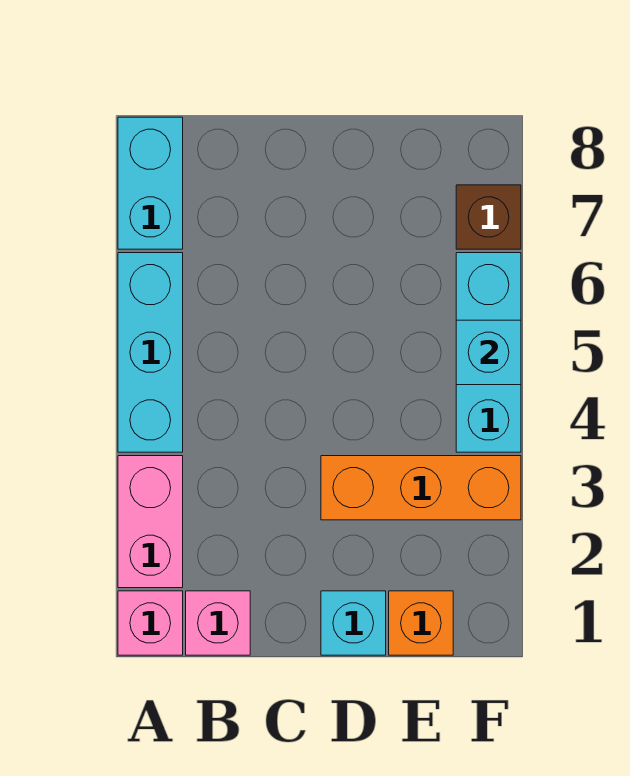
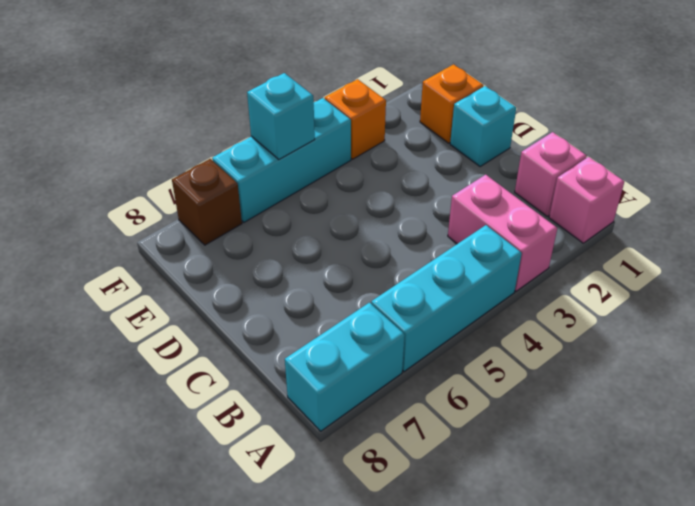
pink brick A2:A3 level 1 -> pink brick A3:B3 level 1
orange brick D3:F3 level 1 -> orange brick F3 level 1

